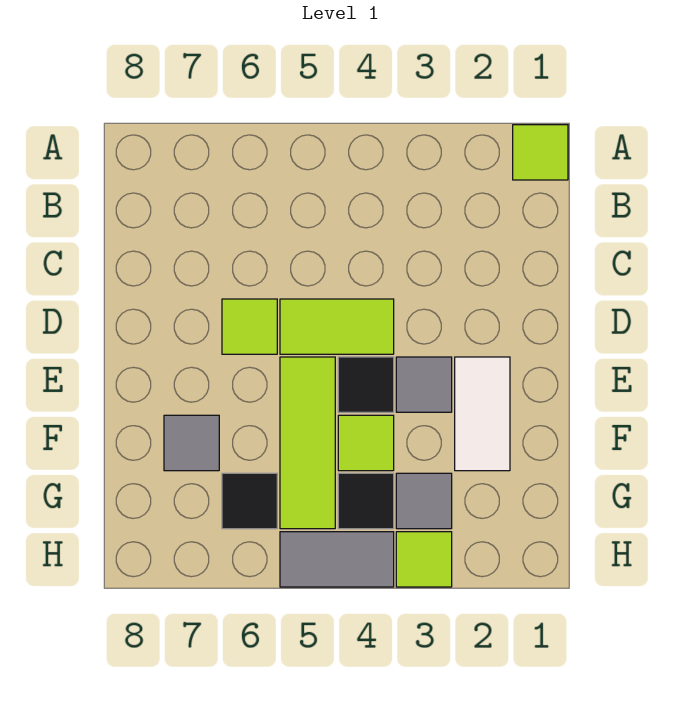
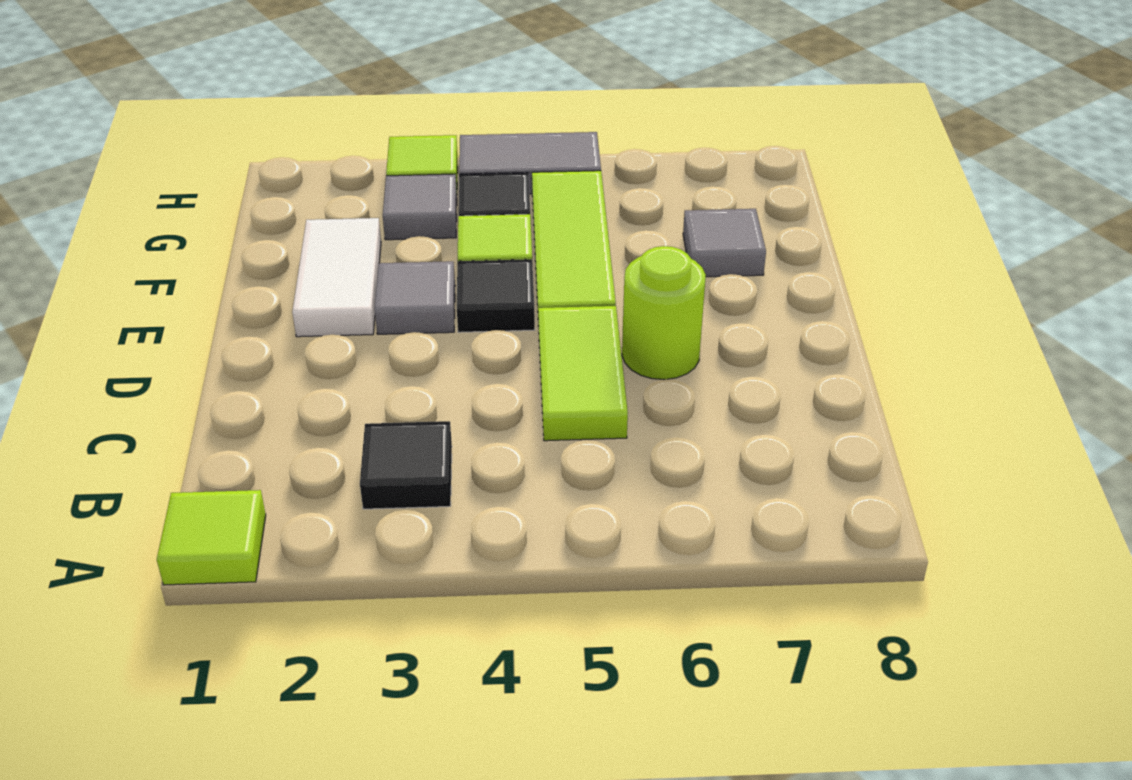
lime tile D4:D5 level 1 -> lime tile C5:D5 level 1
lime tile D6 level 1 -> lime round brick D6 level 1
black tile G6 level 1 -> black tile B3 level 1

